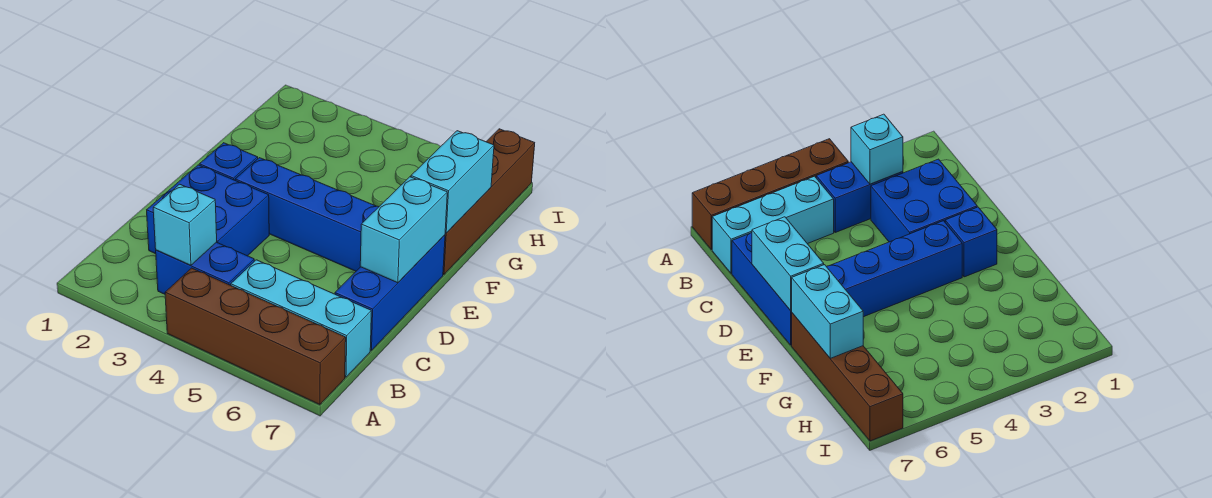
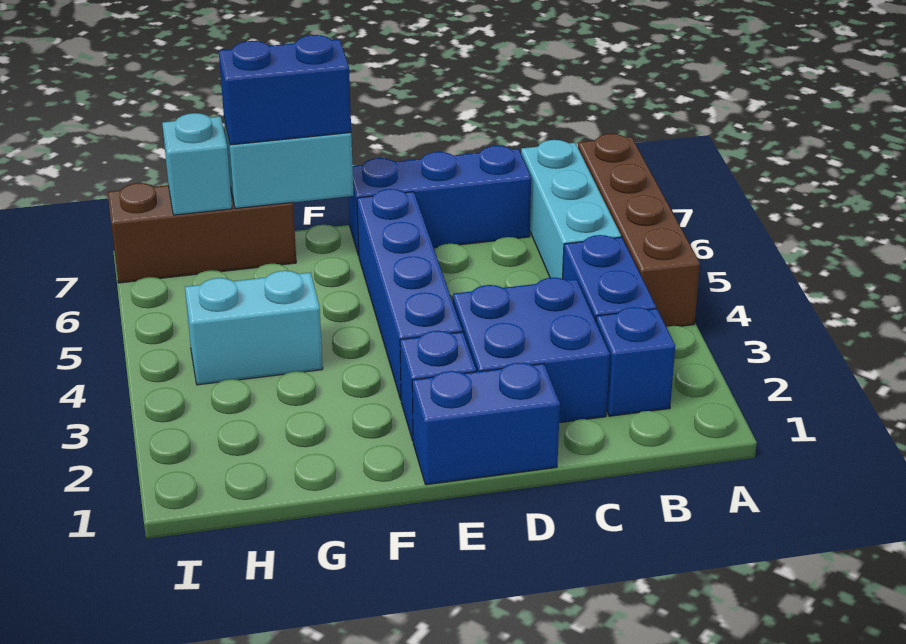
none -> blue brick B2 level 1
cyan brick B3 level 2 -> cyan brick H7 level 2
none -> blue brick D1:E1 level 1
cyan brick D7:E7 level 2 -> cyan brick G4:H4 level 1
brown brick F7:I7 level 1 -> brown brick G7:I7 level 1
none -> blue brick F7:G7 level 3

